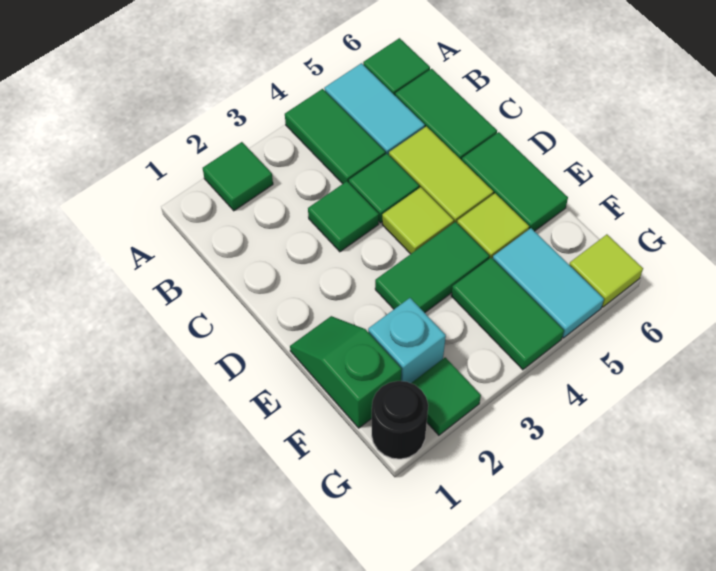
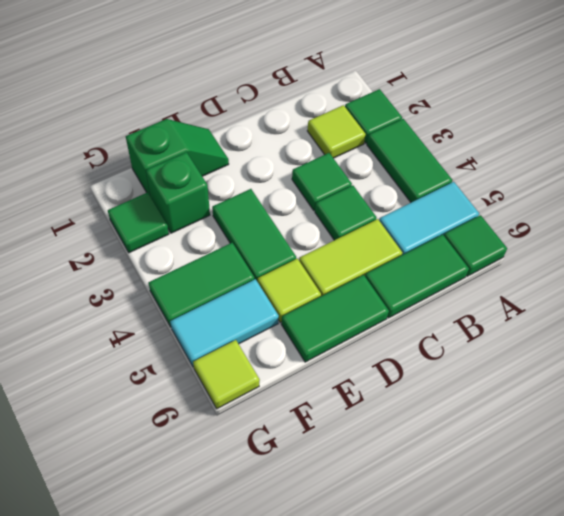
green tile A4:B4 level 1 -> green tile A3:A4 level 1
lime tile D4 level 1 -> lime tile B2 level 1
cyan brick F2 level 1 -> green brick F2 level 1
black round brick G1 level 1 -> none

